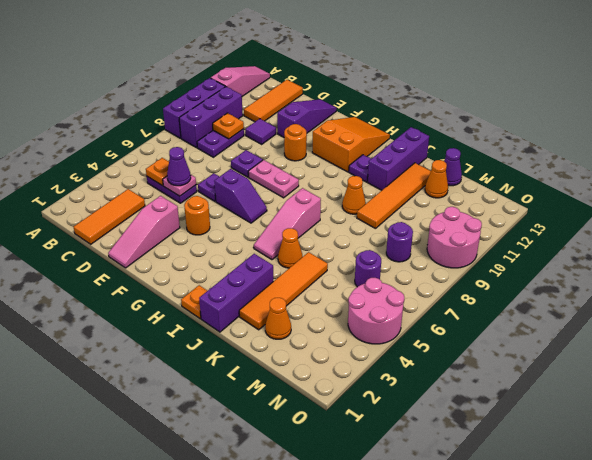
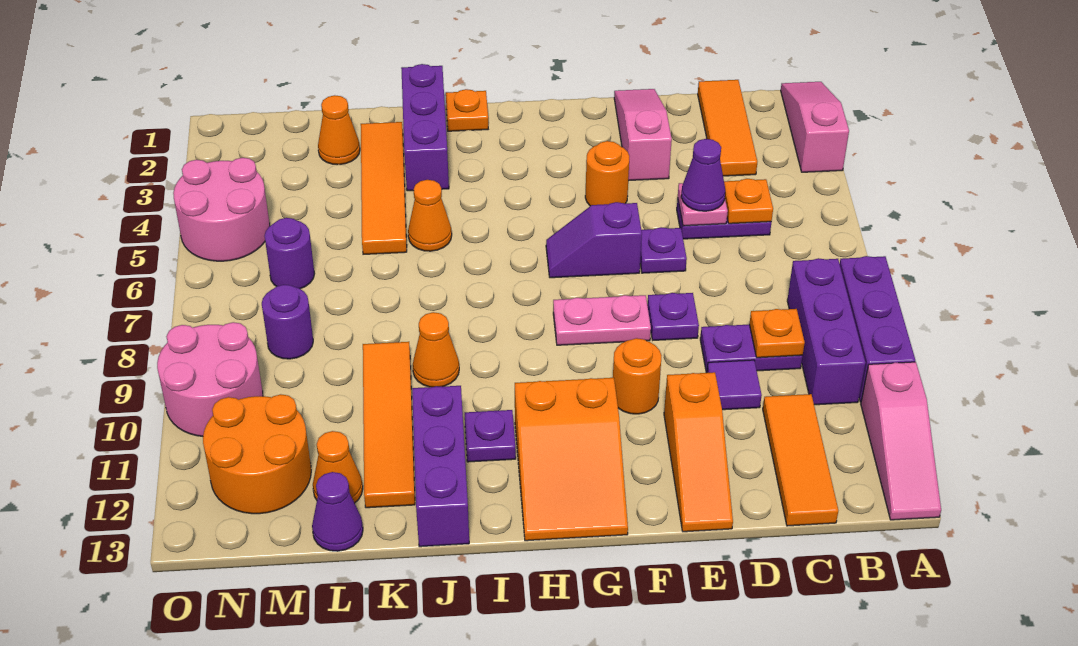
purple plate C8:C9 level 1 -> purple plate C9:D9 level 1
purple slope E11:E13 level 1 top 11 -> orange slope E11:E13 level 1 top 11
pink slope I5:I7 level 1 top 7 -> pink slope A1:A3 level 1 top 3
none -> orange round brick M11:N12 level 1

